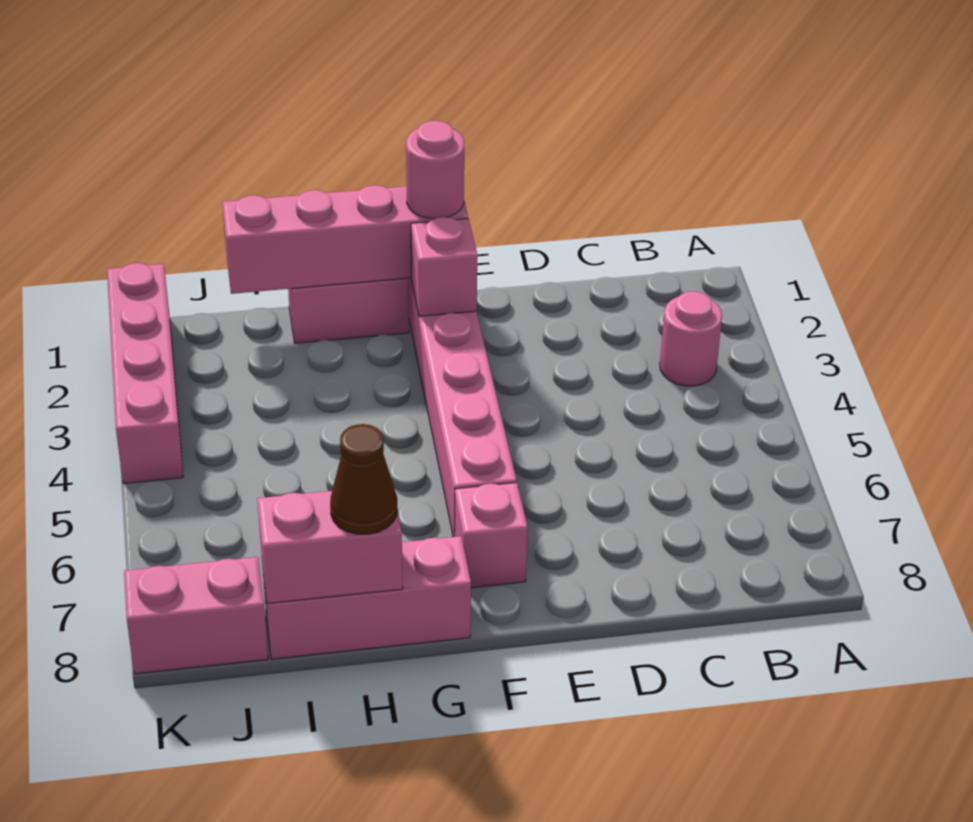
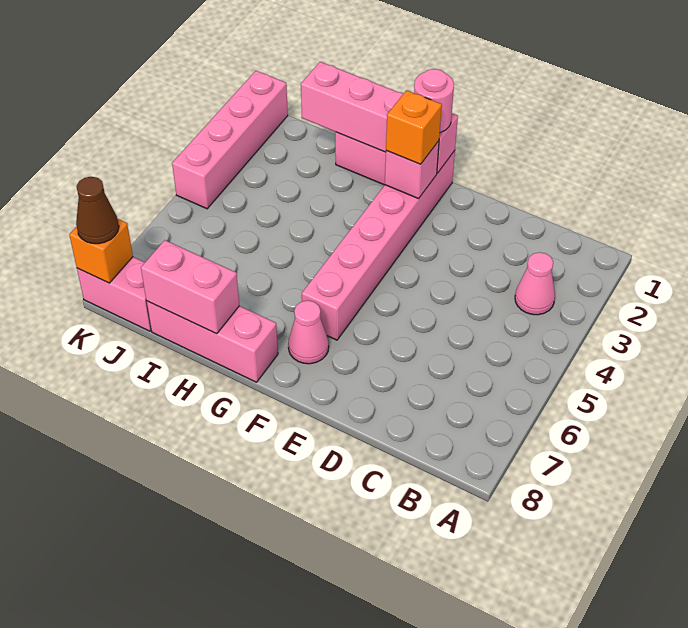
pink round brick B3 level 1 -> pink cone B3 level 1
none -> orange brick F2 level 3
pink brick F7 level 1 -> pink cone F7 level 1
brown cone H8 level 3 -> brown cone K8 level 3
none -> orange brick K8 level 2

